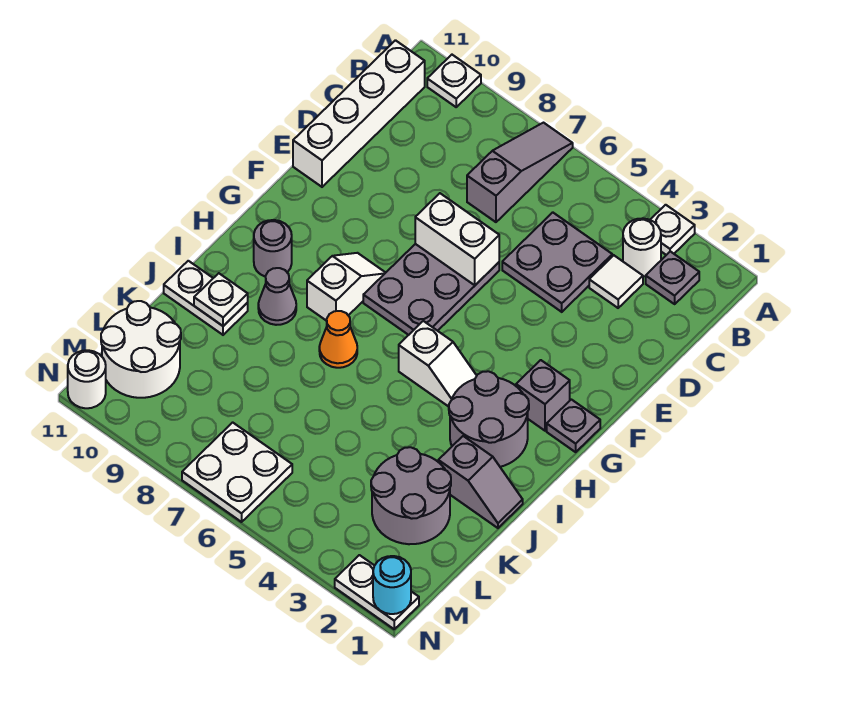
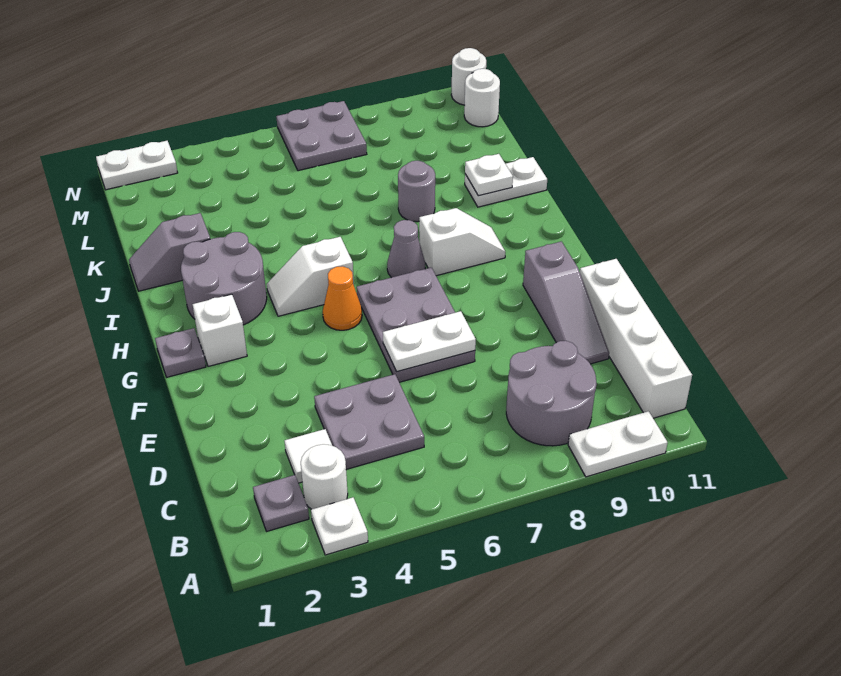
grey slope A7:C7 level 1 top C -> grey slope D10:F10 level 1 top F
white plate A10 level 1 -> white plate A9:A10 level 1
white brick E6:E7 level 2 -> white plate E6:E7 level 2
grey brick G2 level 1 -> white brick G2 level 1
white slope G8:H8 level 1 top H -> white slope H8:H9 level 1 top 8
grey round brick H10 level 1 -> grey round brick J8 level 1
orange cone I7 level 1 -> orange cone G5 level 1
grey cone I9 level 1 -> grey cone H7 level 1
grey round brick K2:L3 level 1 -> grey round brick B8:C9 level 1
white round brick L10:M11 level 1 -> white round brick M11 level 1
white plate M6:N7 level 1 -> grey plate M6:N7 level 1
cyan round brick N1 level 2 -> none

